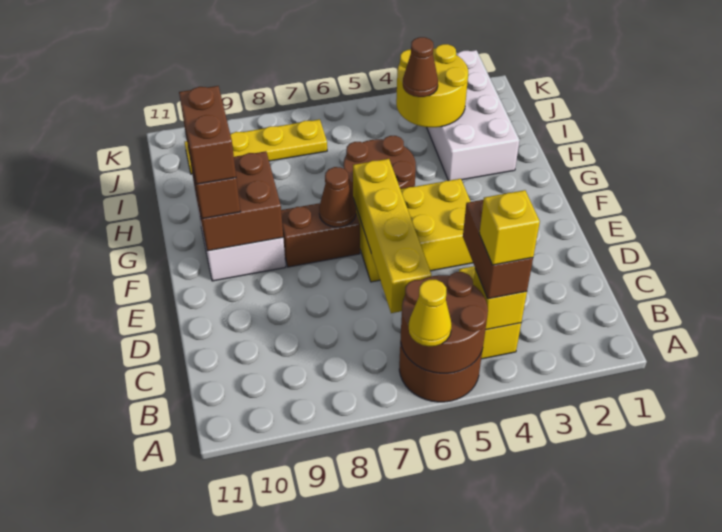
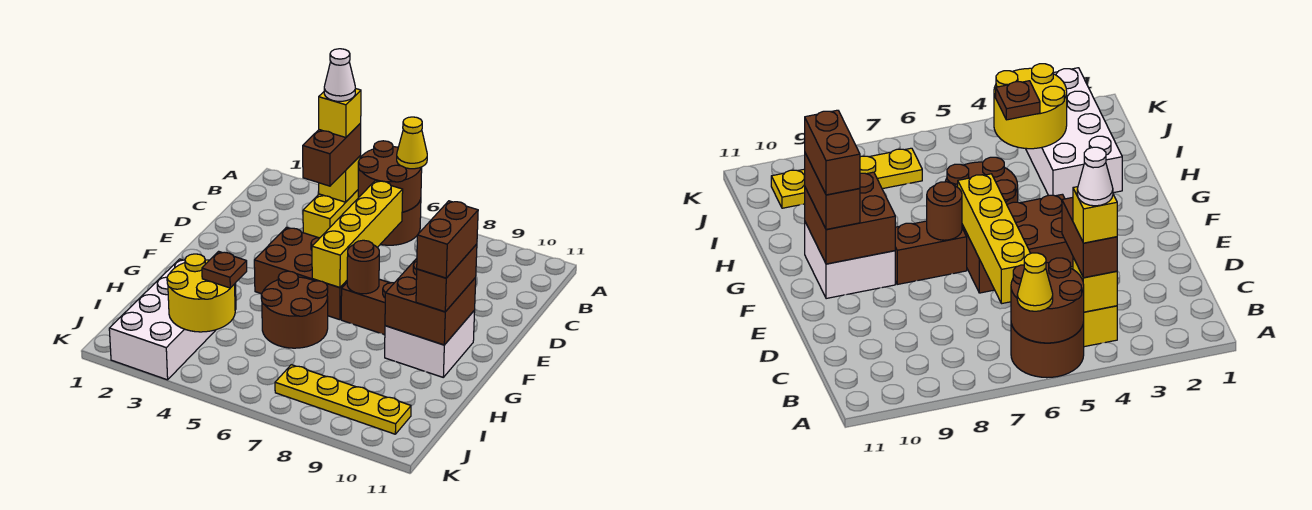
none -> white cone B4 level 5
yellow brick E4:F6 level 1 -> brown brick E4:F6 level 1
brown cone F7 level 2 -> brown round brick F7 level 2
brown cone I4 level 3 -> brown plate I4 level 3

